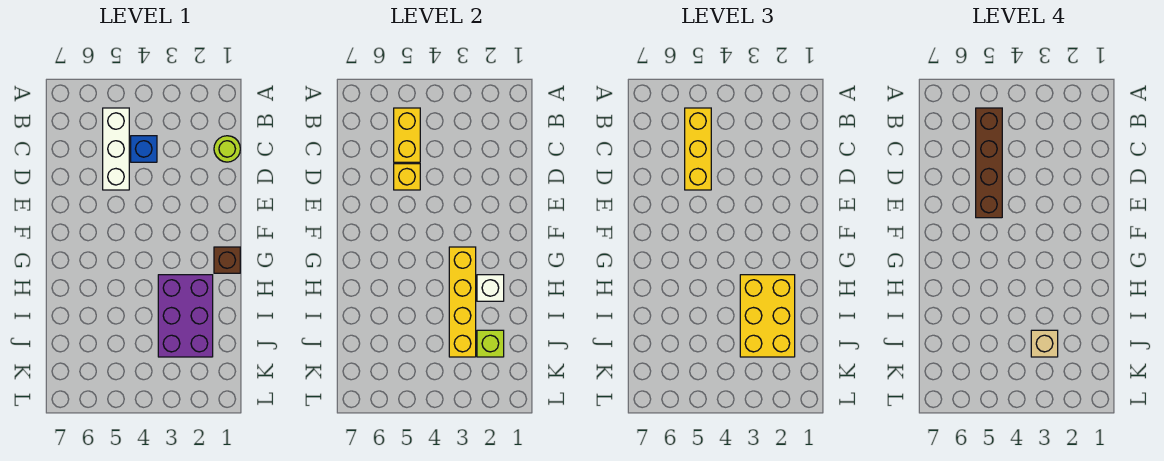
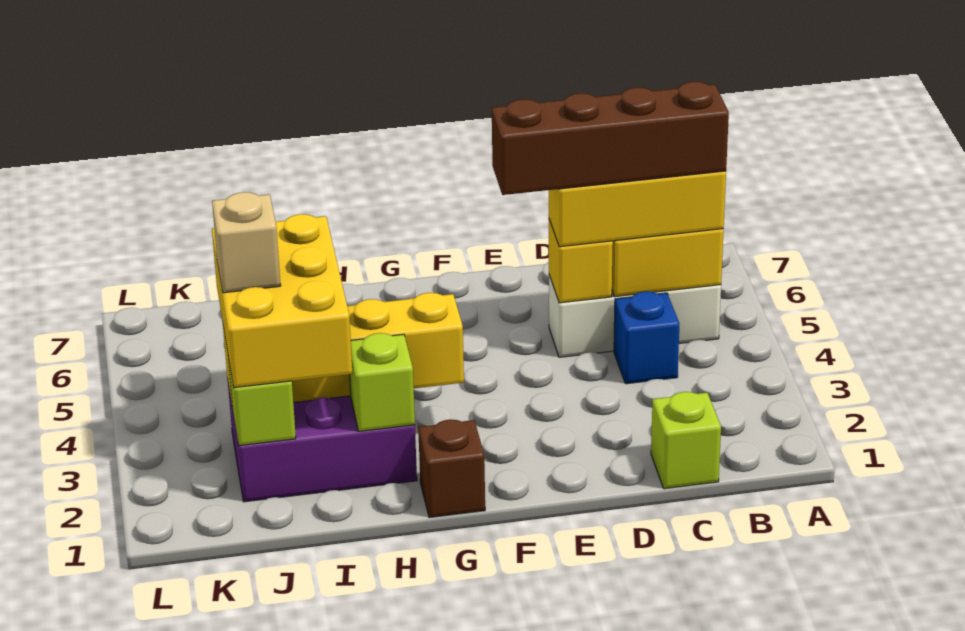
lime round brick C1 level 1 -> lime brick C1 level 1
white brick H2 level 2 -> lime brick H2 level 2
yellow brick H2:J3 level 3 -> yellow brick I2:J4 level 3

